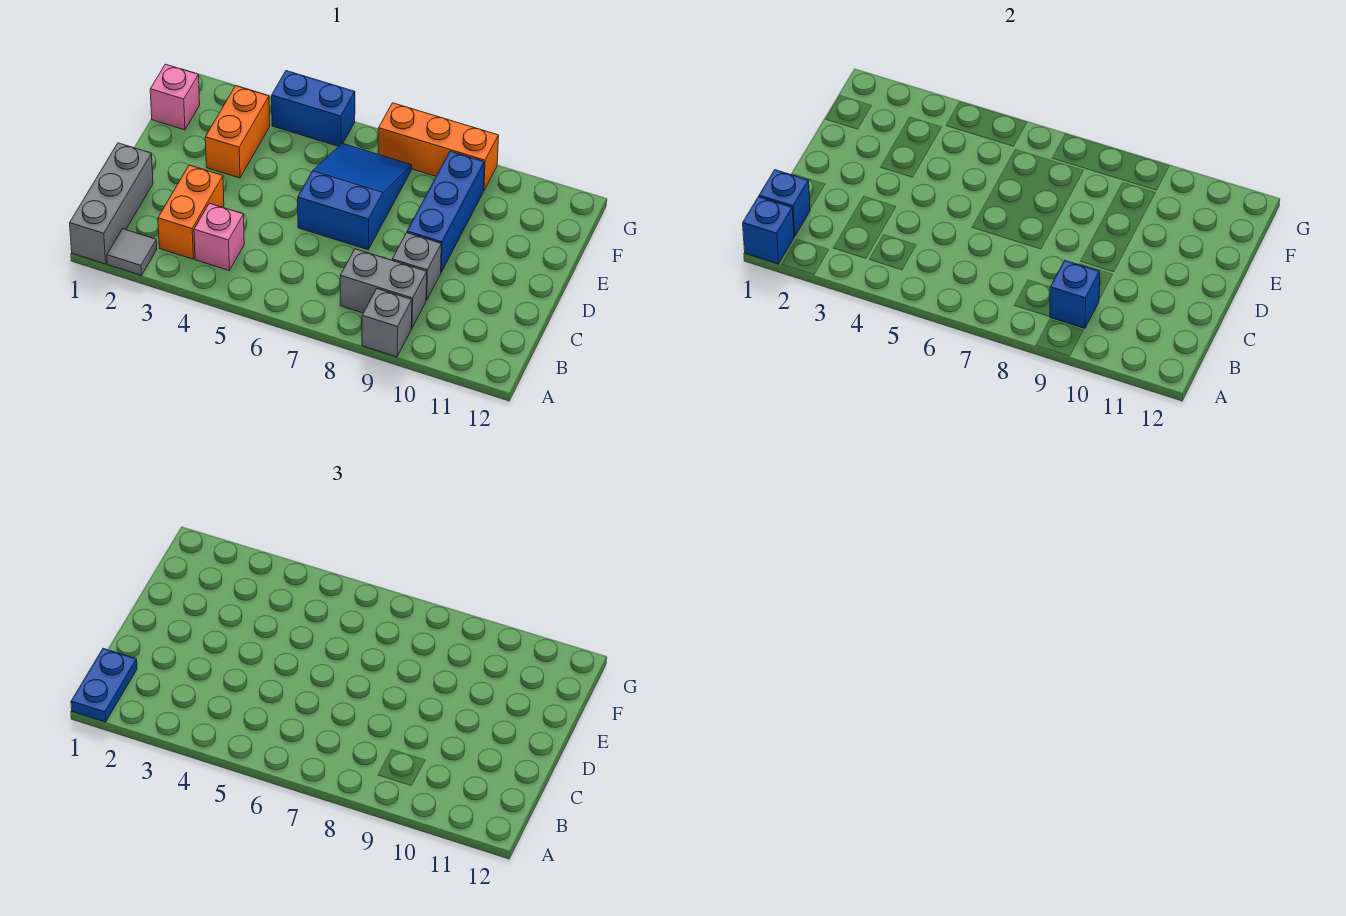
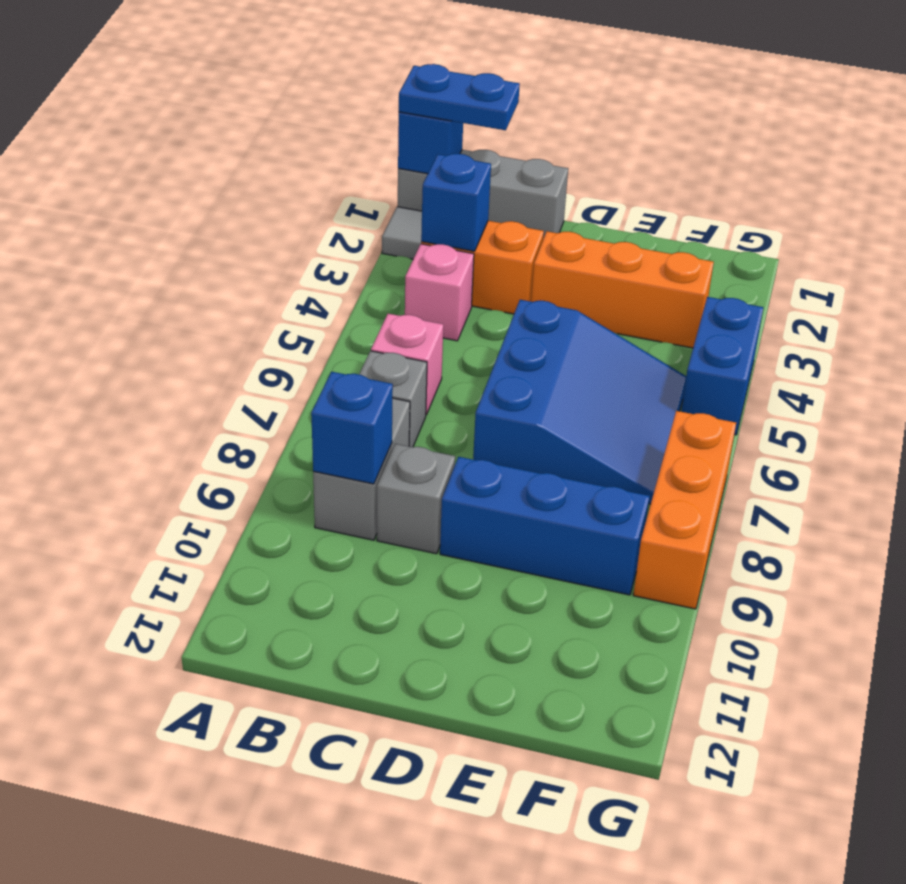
grey brick A9 level 1 -> grey brick B7 level 1
blue brick B1 level 2 -> blue brick B3 level 2
blue slope D6:F7 level 1 top D -> blue slope D5:F7 level 1 top D
orange brick E3:F3 level 1 -> orange brick D3:F3 level 1
pink brick F1 level 1 -> pink brick B6 level 1

